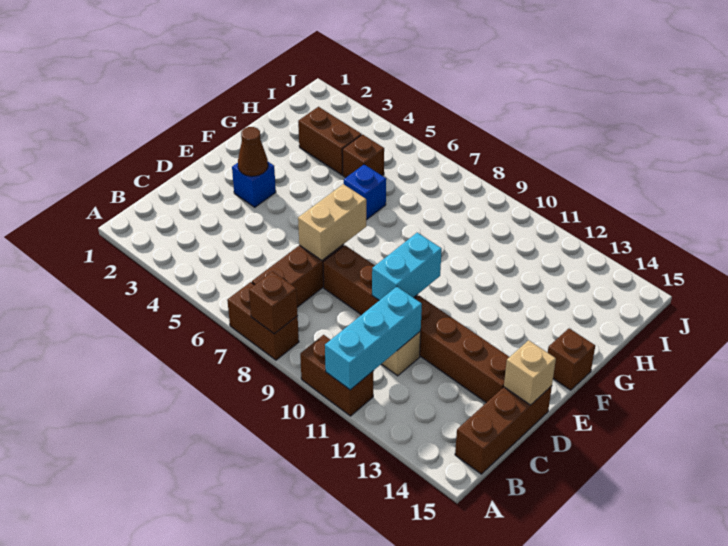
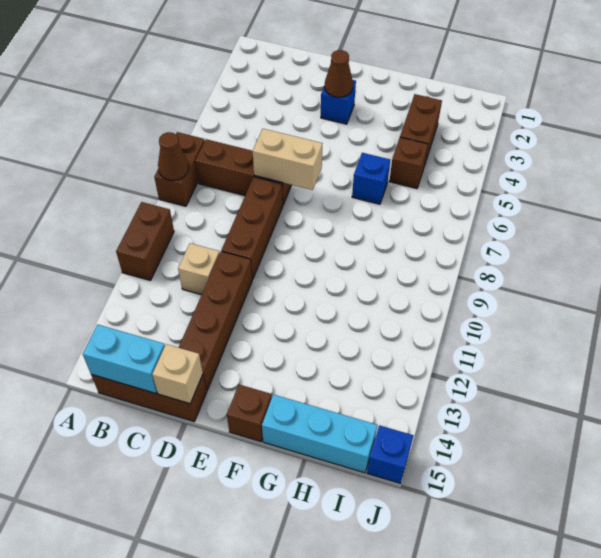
brown brick A8 level 2 -> brown cone A8 level 2
cyan brick A11:C11 level 2 -> cyan brick G15:I15 level 1
cyan brick D10:E10 level 2 -> cyan brick B15:C15 level 2
none -> blue brick J15 level 1

